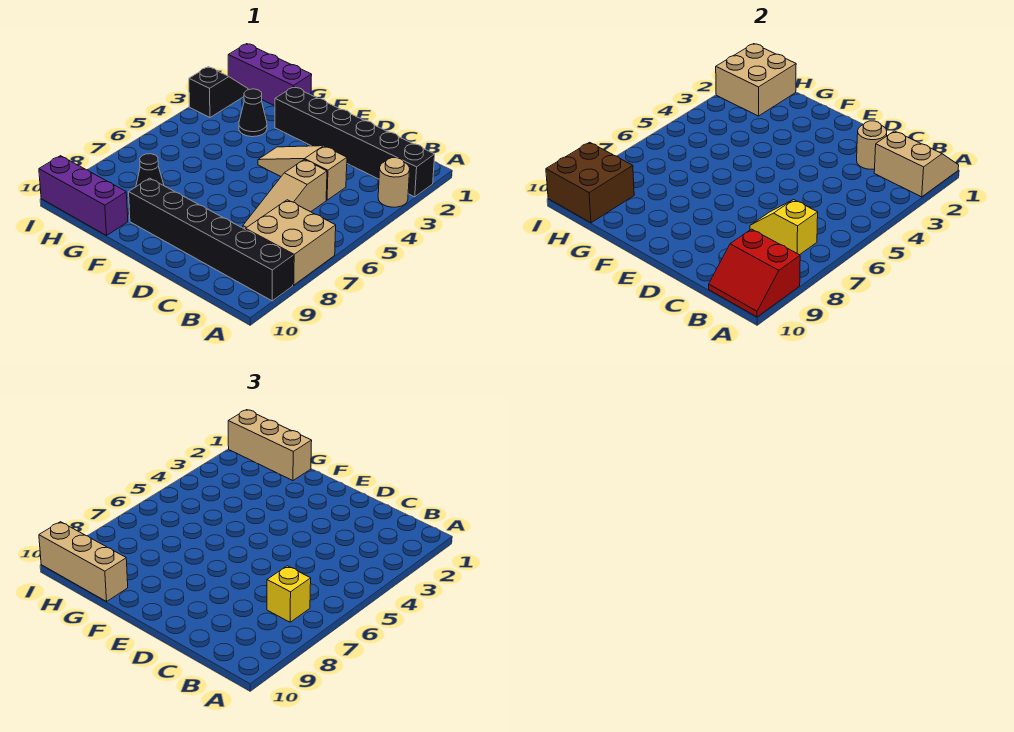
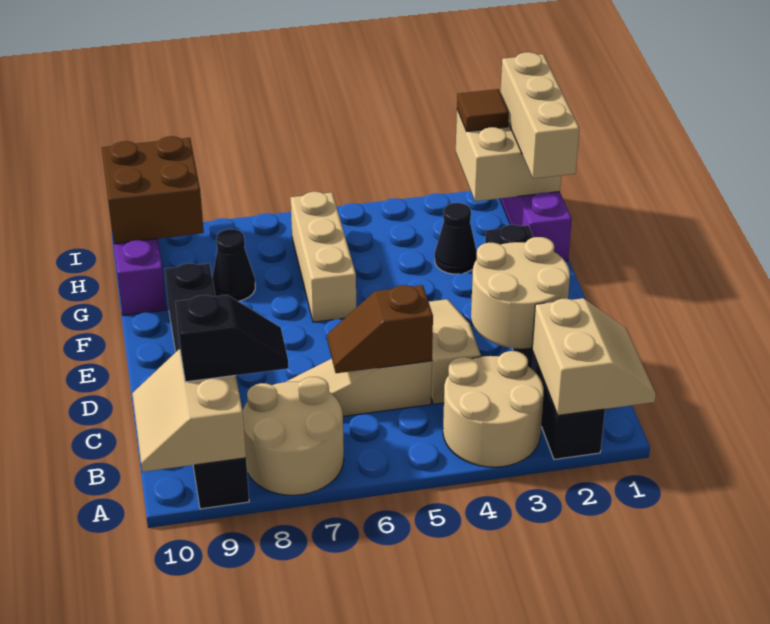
tan round brick A3 level 1 -> tan round brick A3:B4 level 1
tan brick A7:B8 level 1 -> tan round brick A7:B8 level 1
red slope A9:B10 level 2 top 9 -> tan slope A9:B10 level 2 top 9
yellow slope B7:C7 level 2 top B -> none
yellow brick B7 level 3 -> none
tan round brick C2 level 2 -> tan round brick C2:D3 level 2
none -> brown slope C5:C6 level 2 top 5
tan brick G10:I10 level 3 -> tan brick F6:H6 level 1
black slope I2:I3 level 1 top 3 -> black slope B8:B9 level 3 top 9
none -> brown tile I2 level 3

